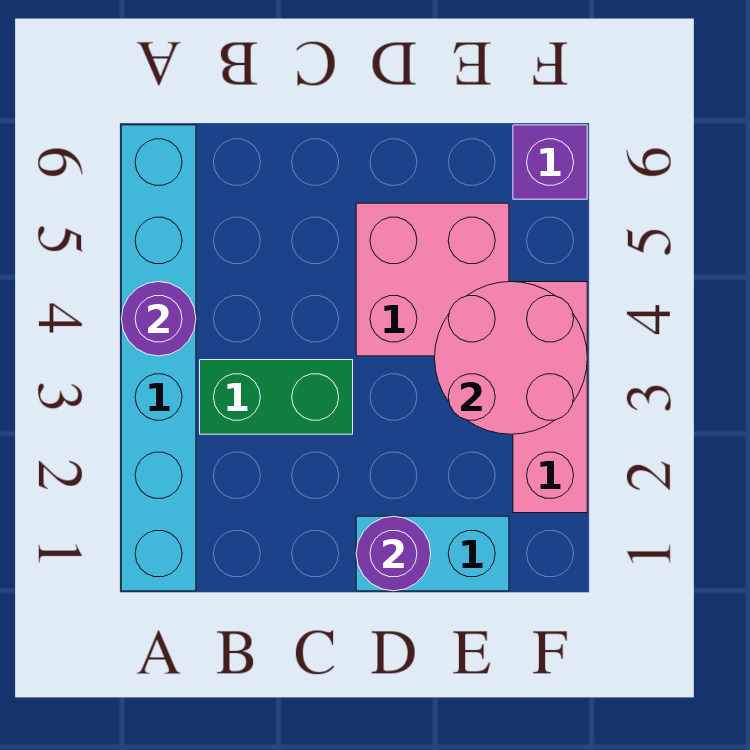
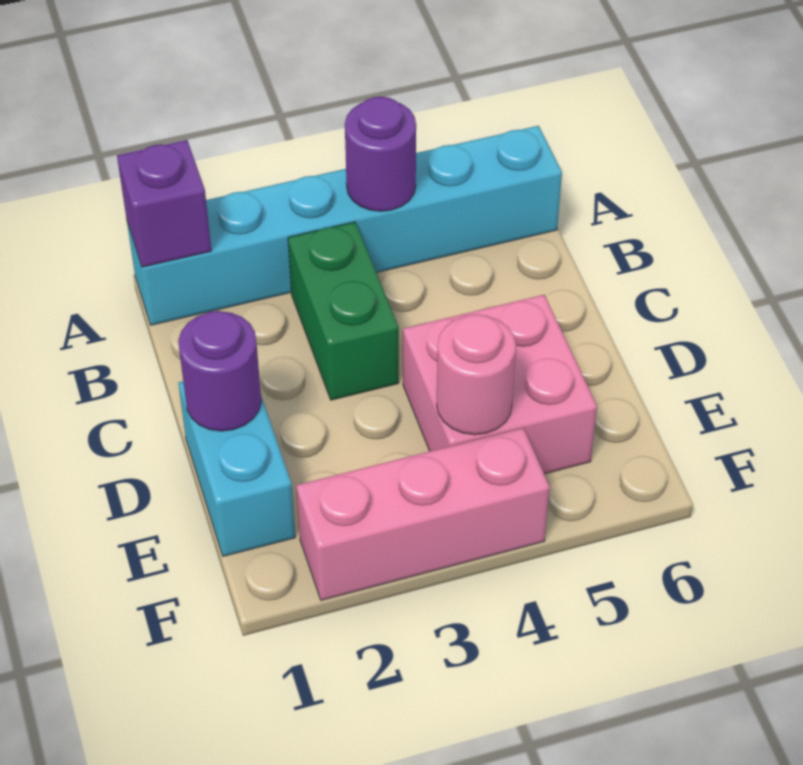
pink round brick E3:F4 level 2 -> pink round brick E4 level 2
purple brick F6 level 1 -> purple brick A1 level 2

